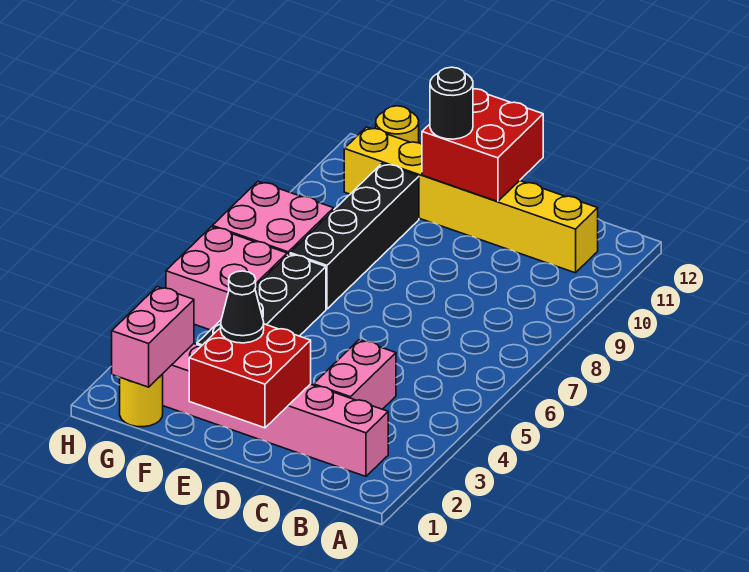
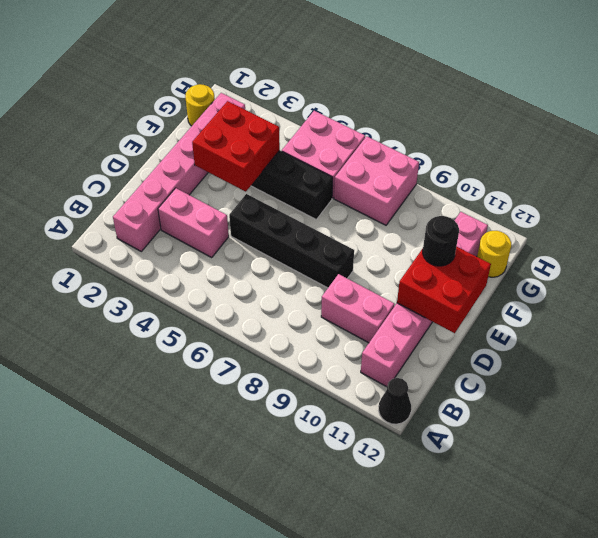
yellow brick B11:G11 level 1 -> pink brick B11:G11 level 1
red brick D1:E2 level 2 -> red brick E3:F4 level 2
black cone E2 level 3 -> black cone A12 level 1
black brick F7:F10 level 1 -> black brick D5:D8 level 1
pink brick G1:G2 level 2 -> pink brick C9:C10 level 1

